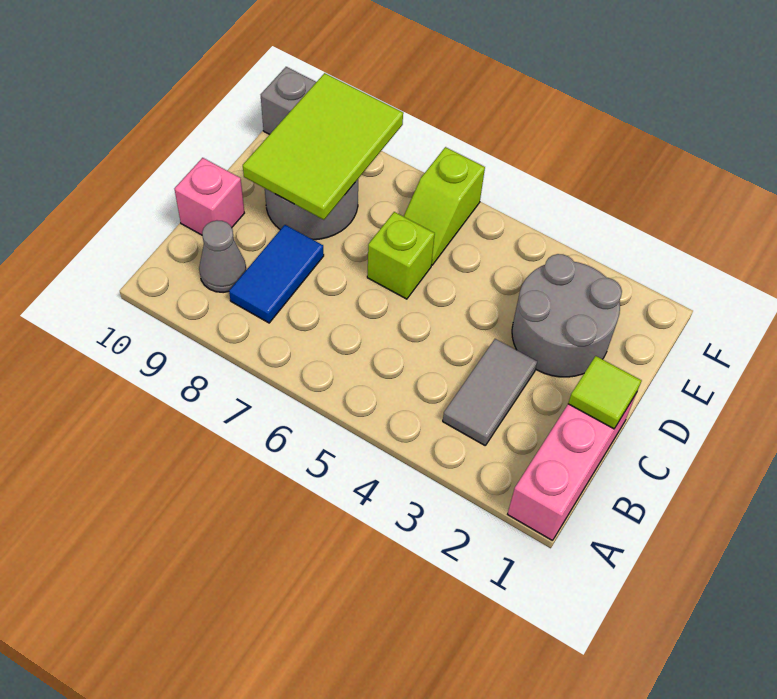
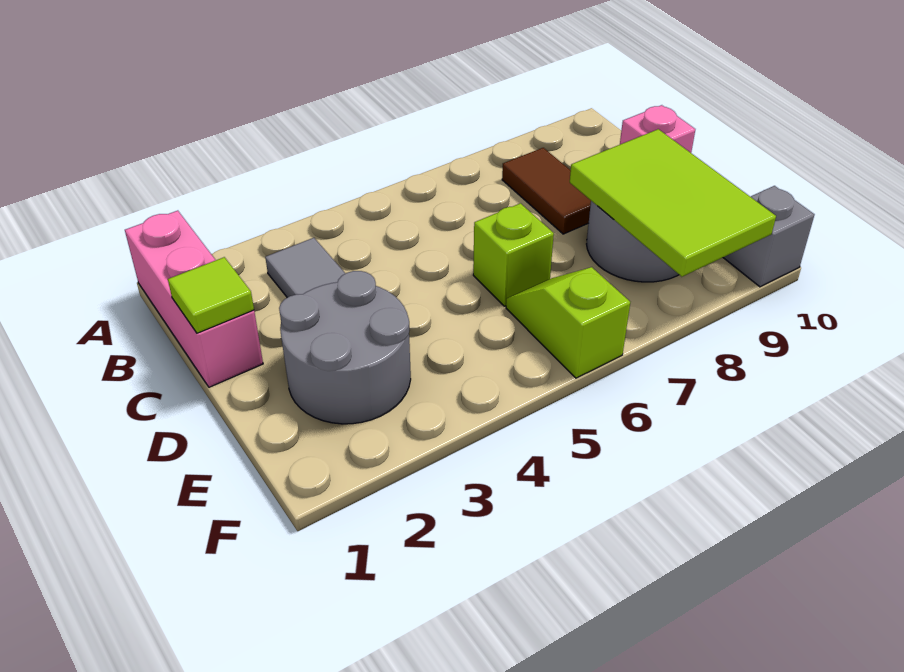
blue tile B8:C8 level 1 -> brown tile B8:C8 level 1
grey cone B9 level 1 -> none

